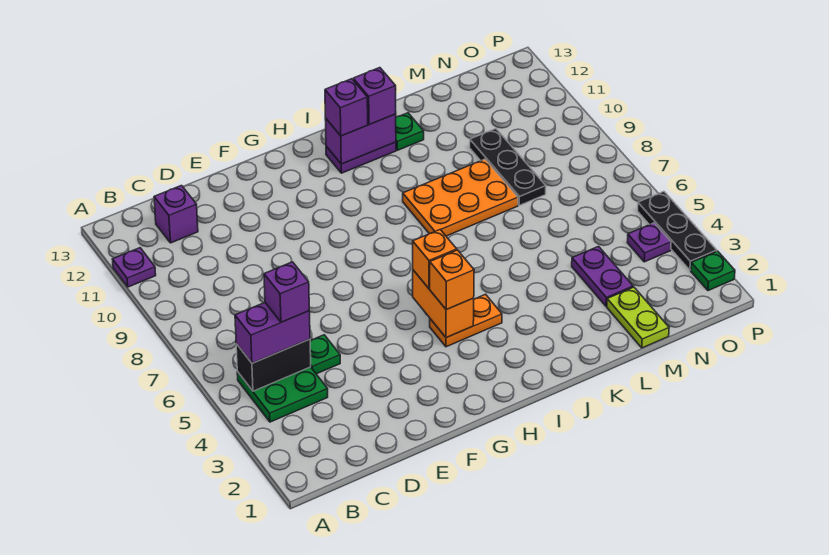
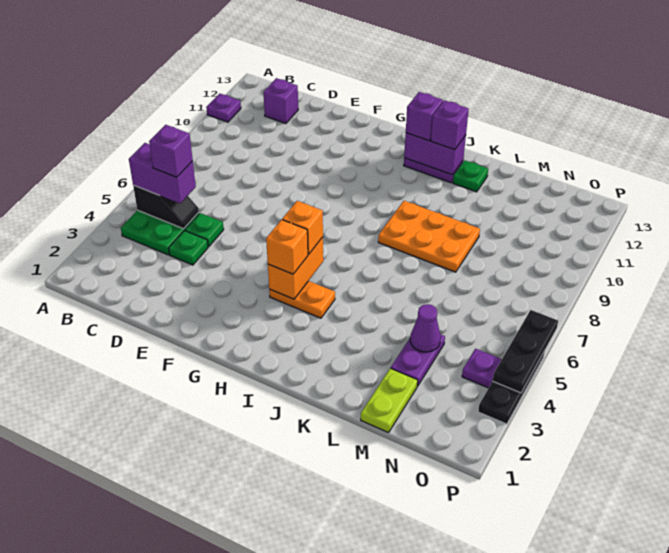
black brick B5:C5 level 2 -> black slope B5:C5 level 2 top B
none -> purple cone M4 level 2
black plate M8:M10 level 1 -> black plate P4:P6 level 2
green plate P2 level 1 -> green plate D4 level 1

